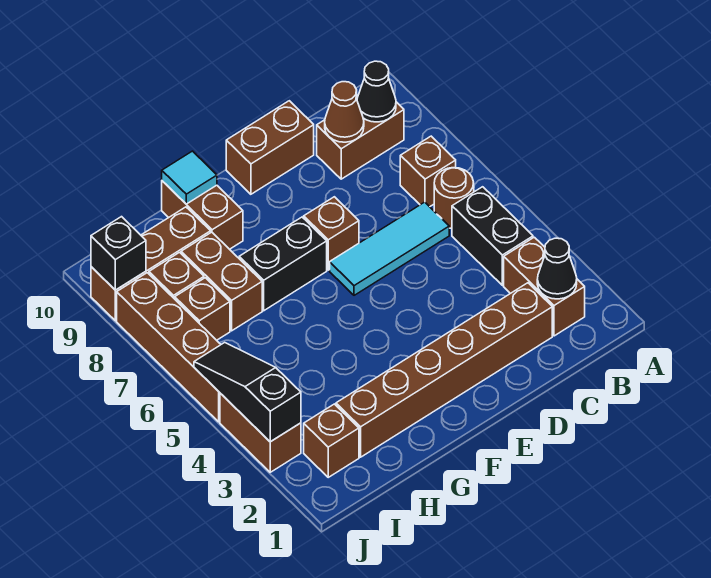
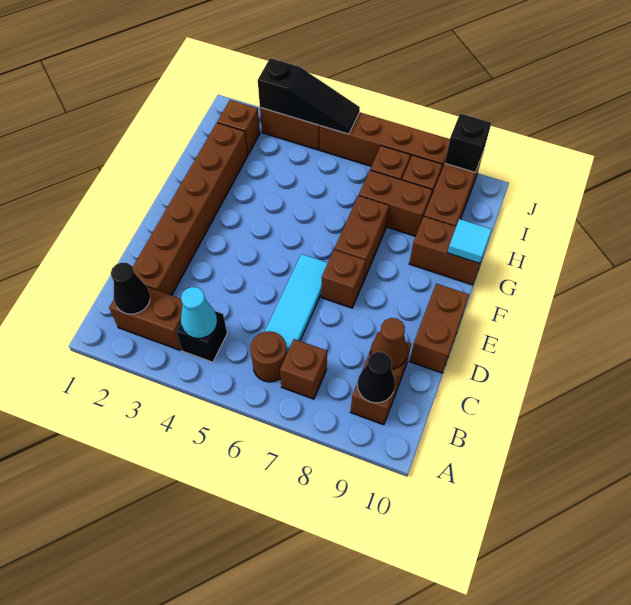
black brick B4:B5 level 1 -> black brick B4 level 1
none -> cyan cone B4 level 2
black brick F7:G7 level 1 -> brown brick F7:G7 level 1

